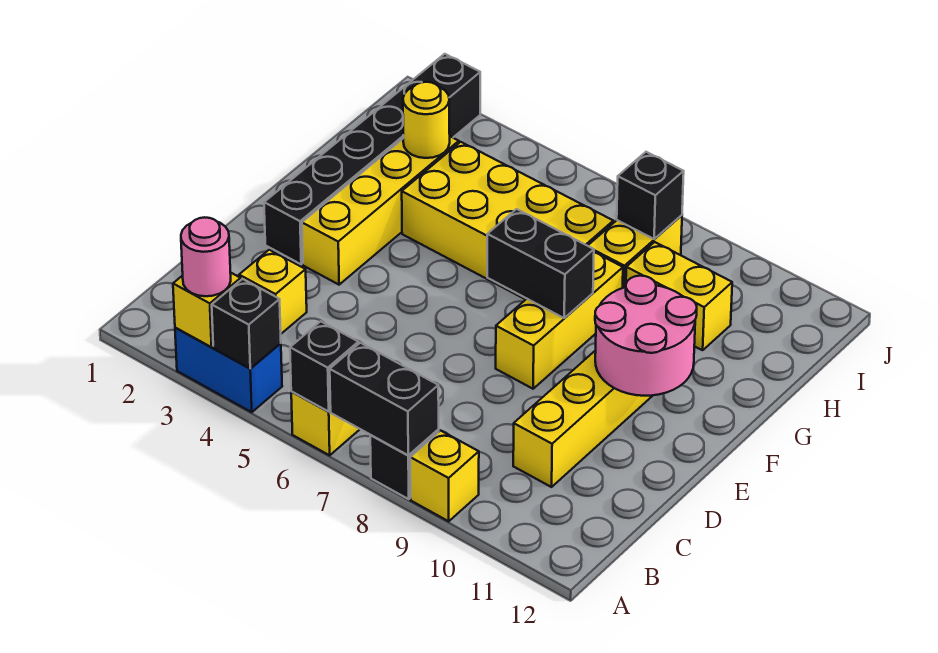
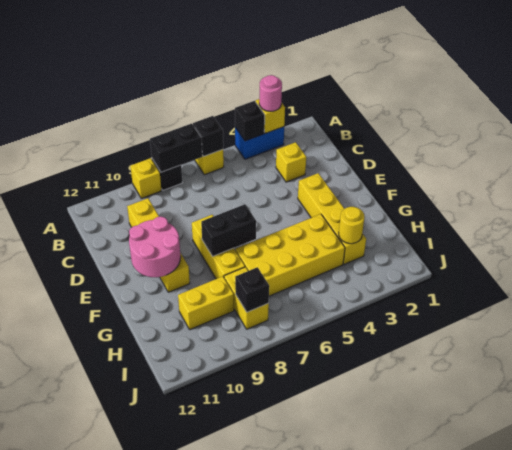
black brick E2:J2 level 1 -> none

